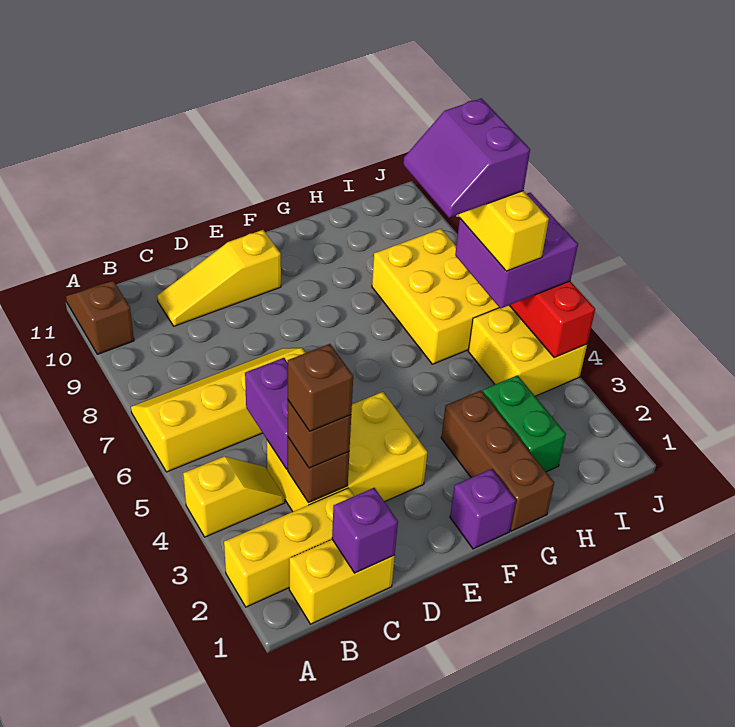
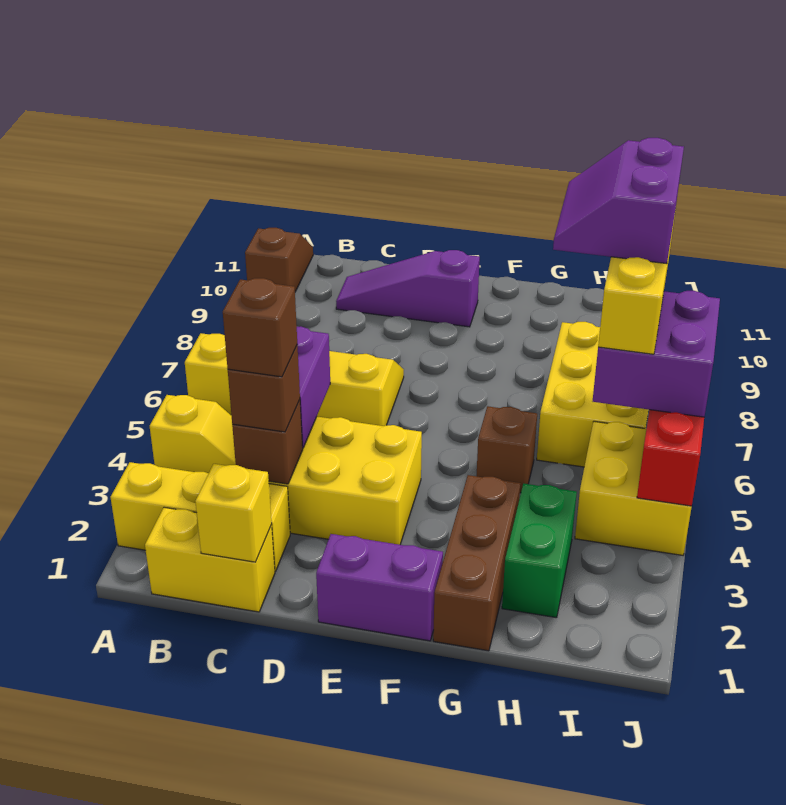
purple brick C1 level 2 -> yellow brick C1 level 2
yellow slope C10:E10 level 1 top E -> purple slope C10:E10 level 1 top E
purple brick F1 level 1 -> purple brick E1:F1 level 1
none -> brown brick G5 level 1

